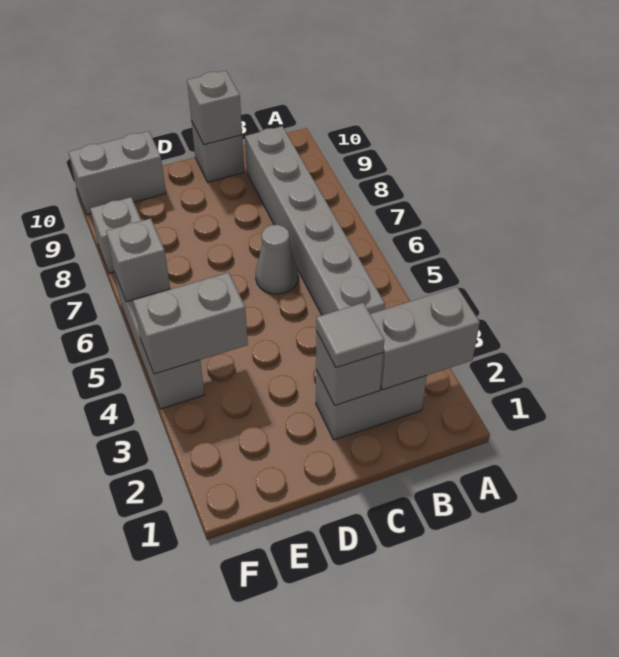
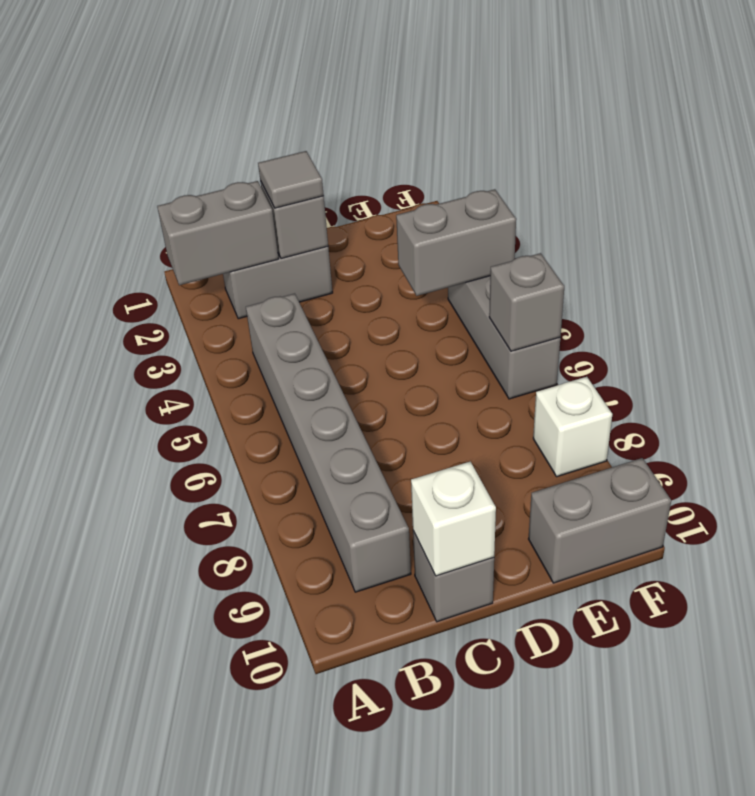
grey cone C6 level 1 -> none
grey brick C10 level 2 -> white brick C10 level 2
grey brick F8 level 1 -> white brick F8 level 1

